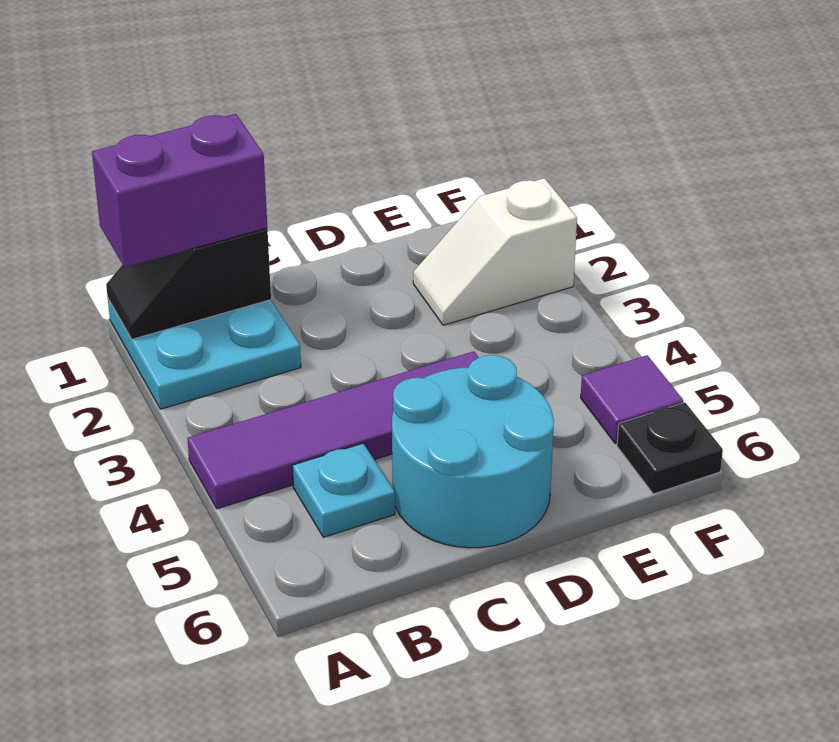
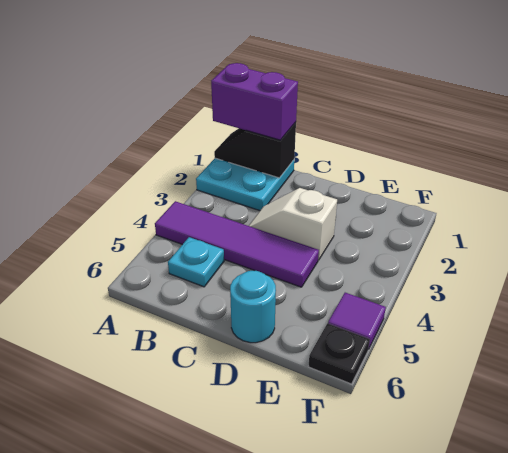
cyan round brick C5:D6 level 1 -> cyan round brick D6 level 1
white slope E2:F2 level 1 top F -> white slope C3:D3 level 1 top D

